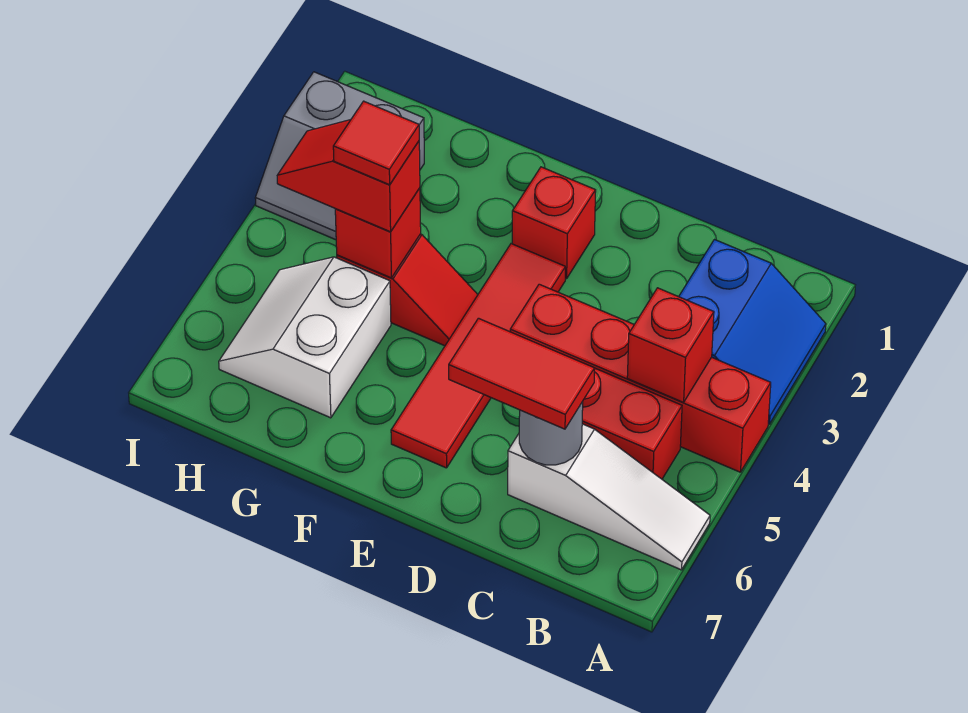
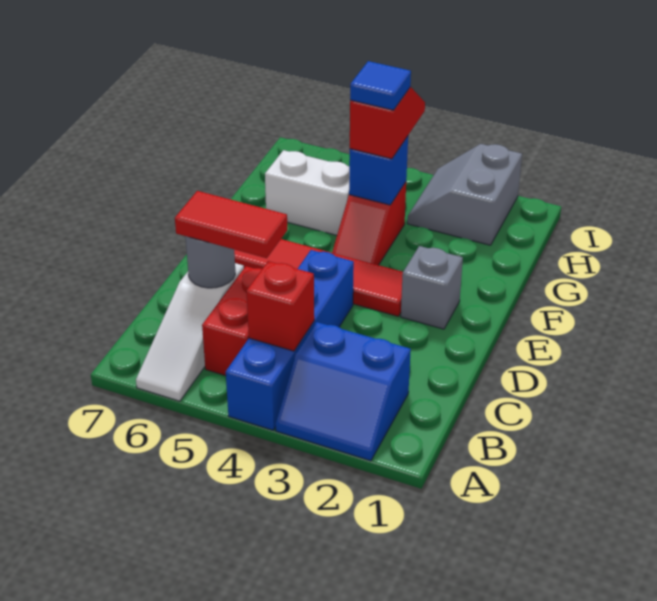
red brick A4:D4 level 1 -> blue brick A4:D4 level 1
red tile C6:D6 level 3 -> red tile C5:C6 level 3
red brick E2 level 1 -> grey brick E2 level 1
red brick G4 level 2 -> blue brick G4 level 2
red tile G4 level 4 -> blue tile G4 level 4

